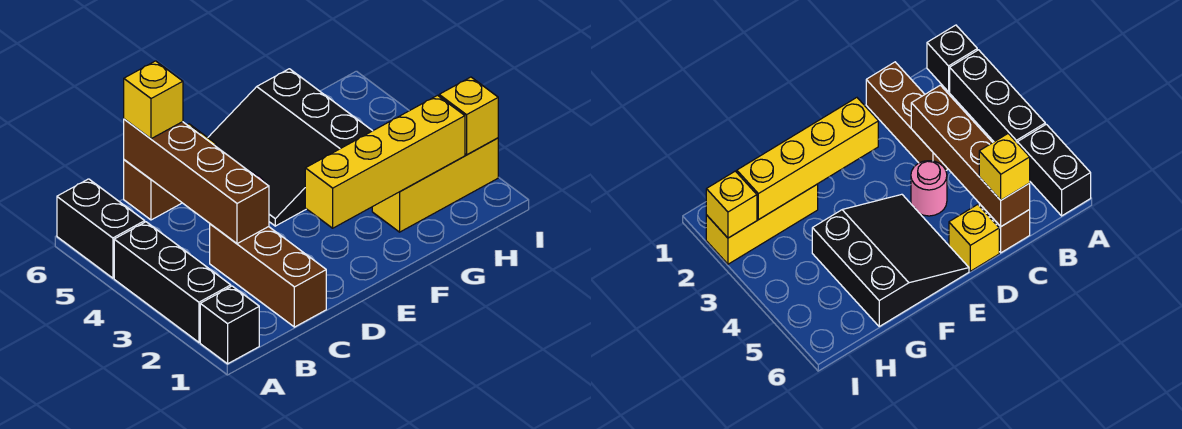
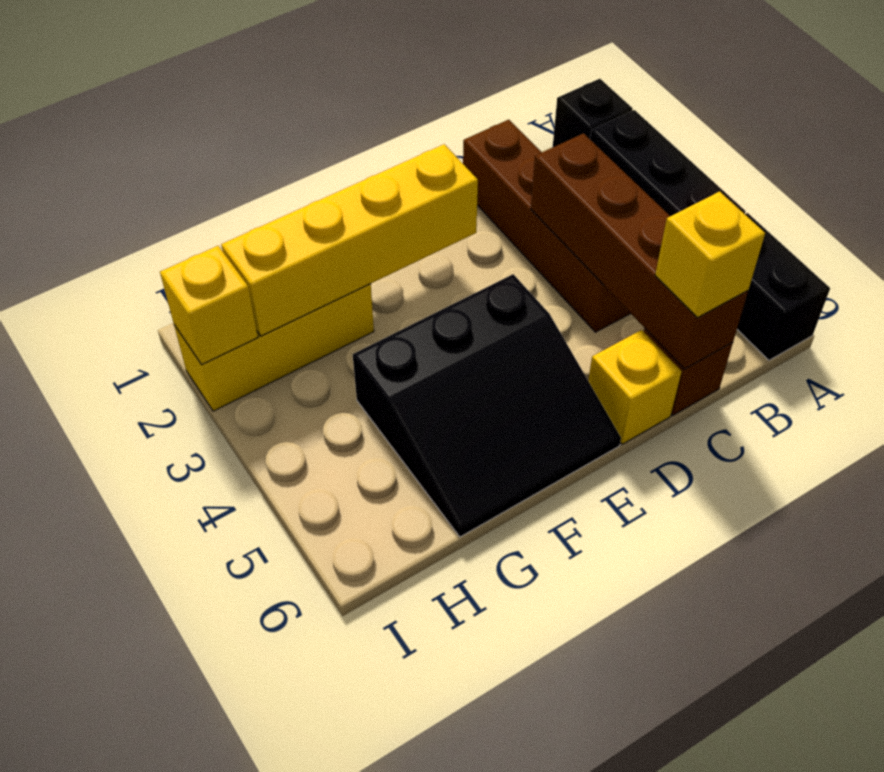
brown brick C1:C3 level 1 -> brown brick C1:C4 level 1
pink round brick D4 level 1 -> none
black slope E4:G6 level 1 top G -> black slope E4:G6 level 1 top 4

